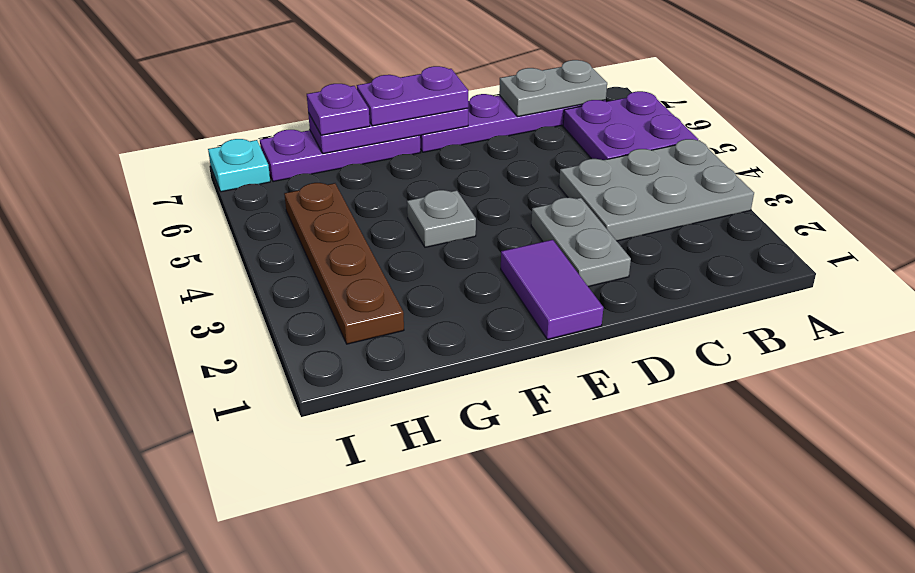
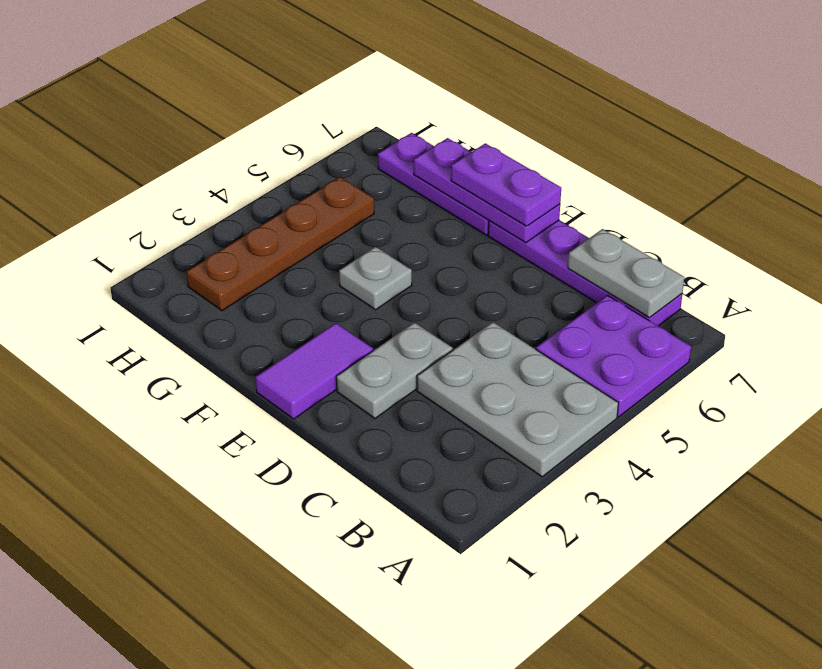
purple plate G7 level 3 -> none
cyan plate I7 level 1 -> none

